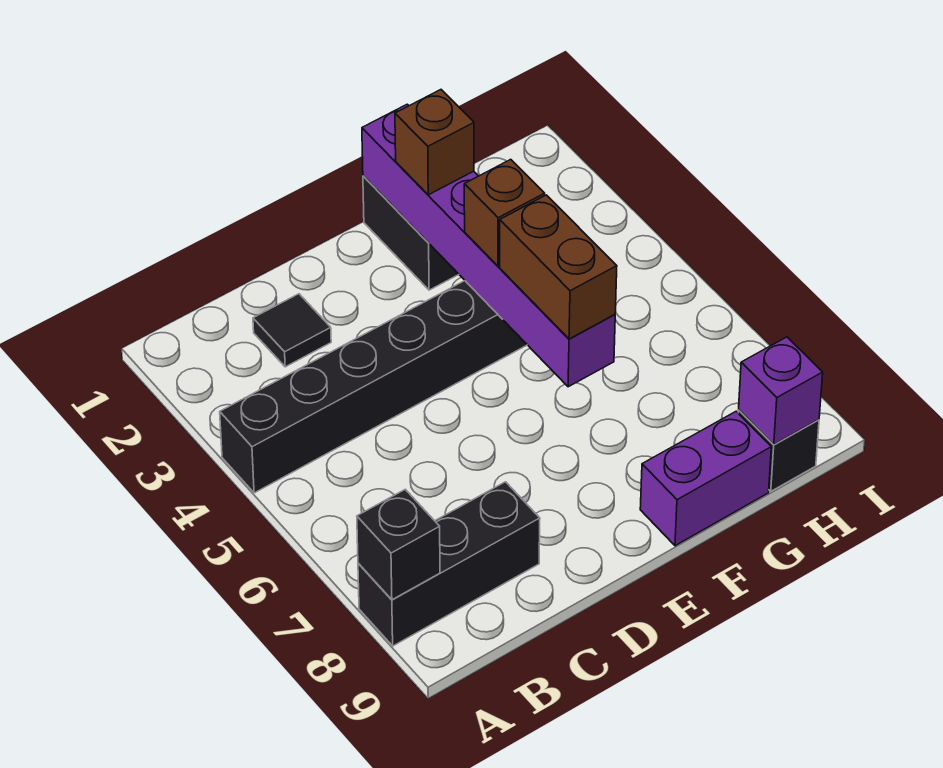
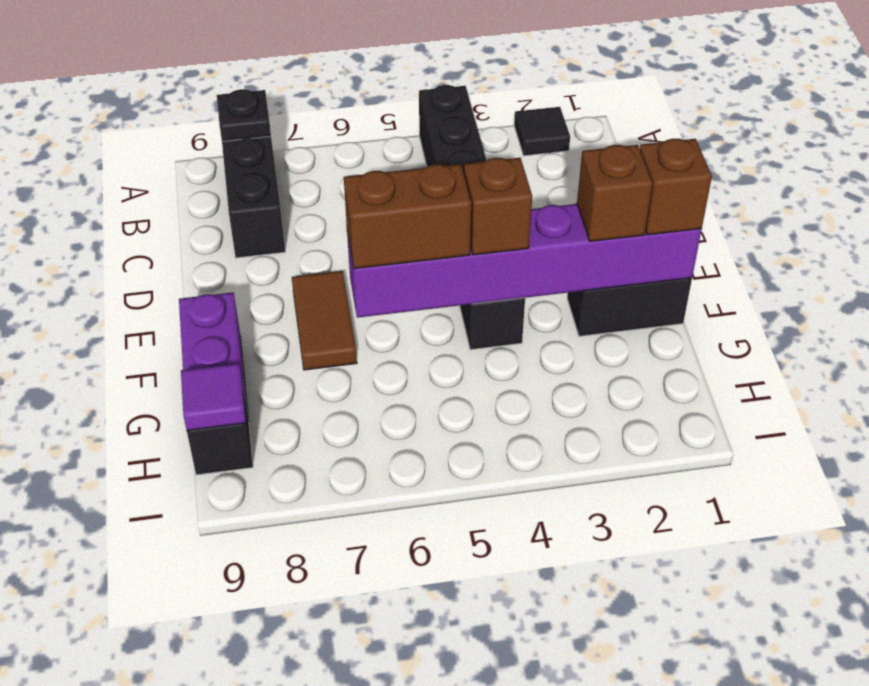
black brick A8 level 2 -> black plate A8 level 2
black tile C2 level 1 -> black tile A2 level 1
none -> brown tile E7:F7 level 1
none -> brown brick F1 level 3
purple brick H9 level 2 -> purple tile H9 level 2

